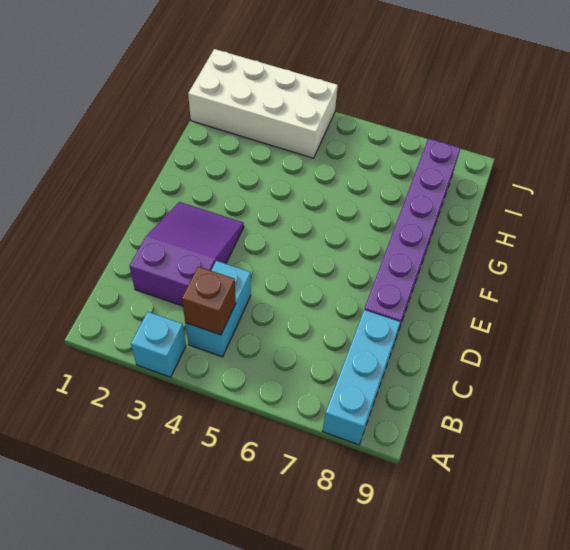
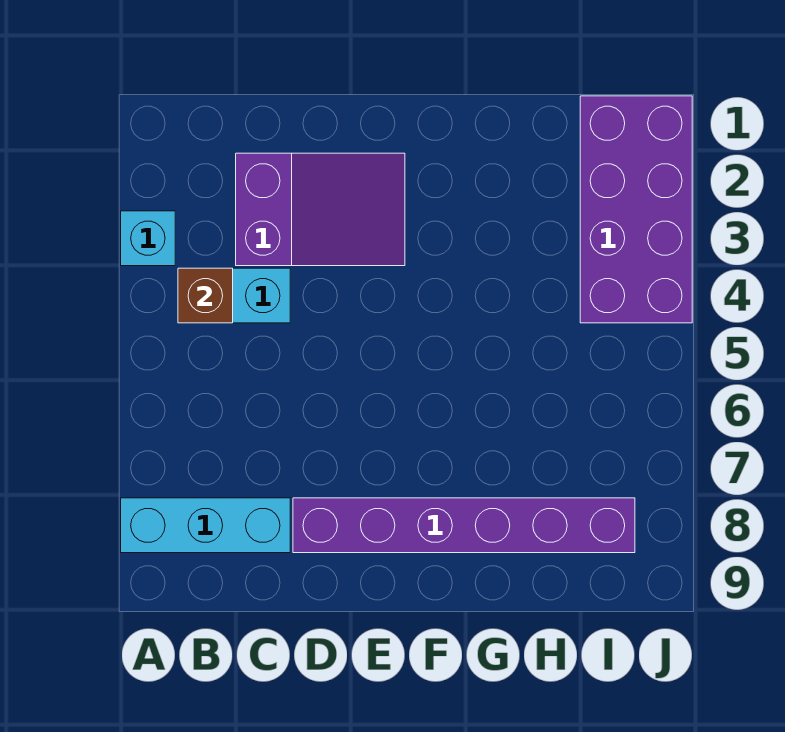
white brick I1:J4 level 1 -> purple brick I1:J4 level 1

